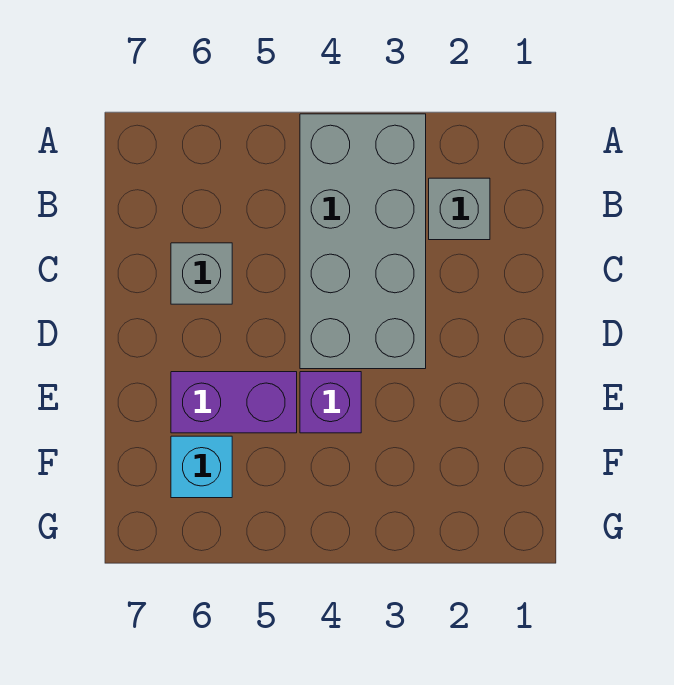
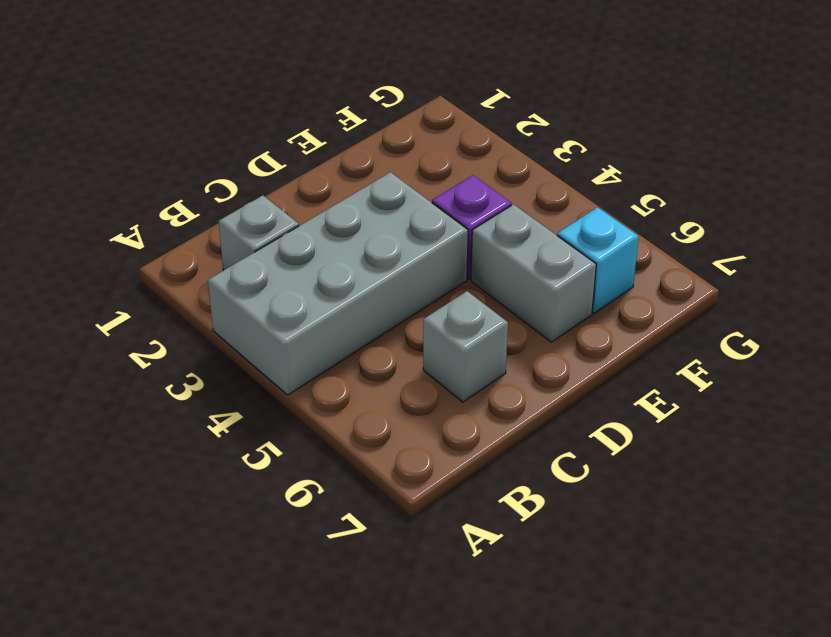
purple brick E5:E6 level 1 -> grey brick E5:E6 level 1

